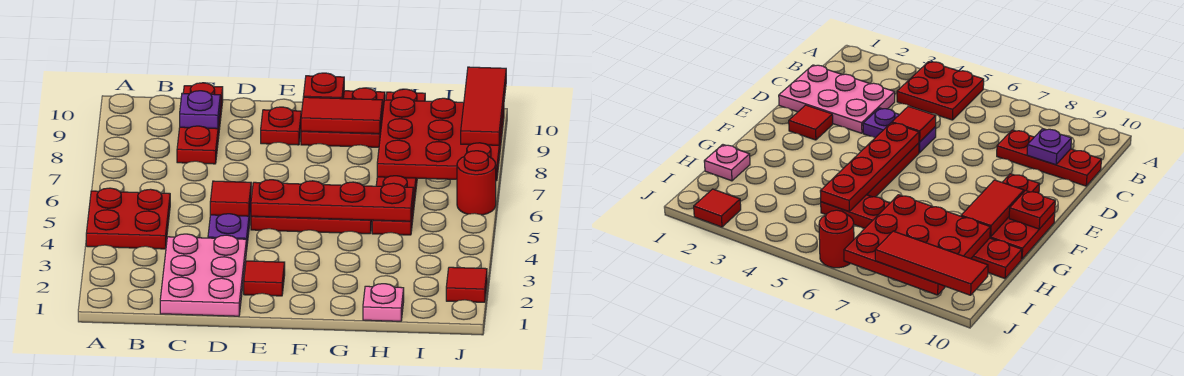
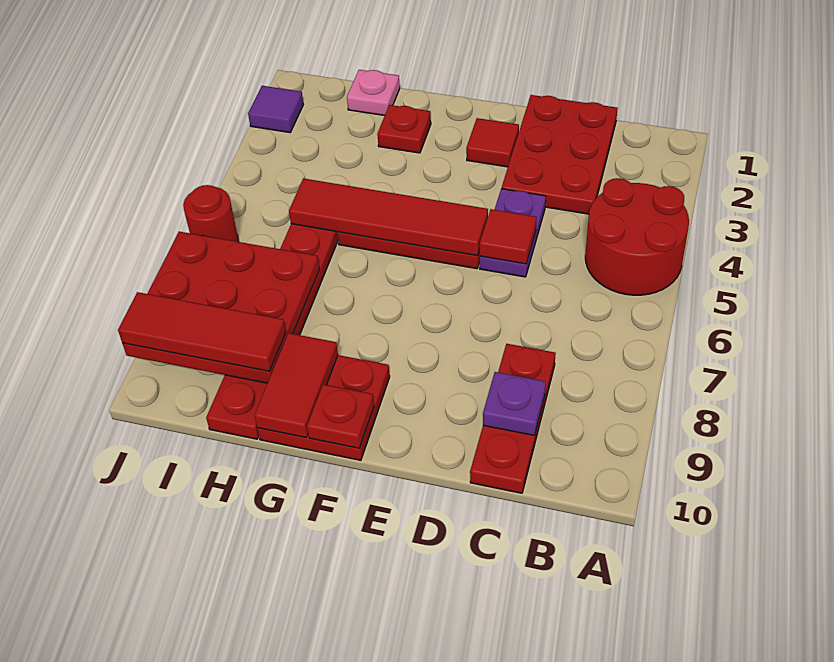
red plate A4:B5 level 1 -> red round brick A4:B5 level 1
pink plate C1:D3 level 1 -> red plate C1:D3 level 1
red plate E5:H5 level 2 -> red tile E5:H5 level 2
red plate E9 level 1 -> red plate G2 level 1
red tile F9:G9 level 2 -> red tile G9:G10 level 2
red tile J2 level 1 -> purple tile J2 level 1
red tile J8:J10 level 3 -> red tile H9:J9 level 3

